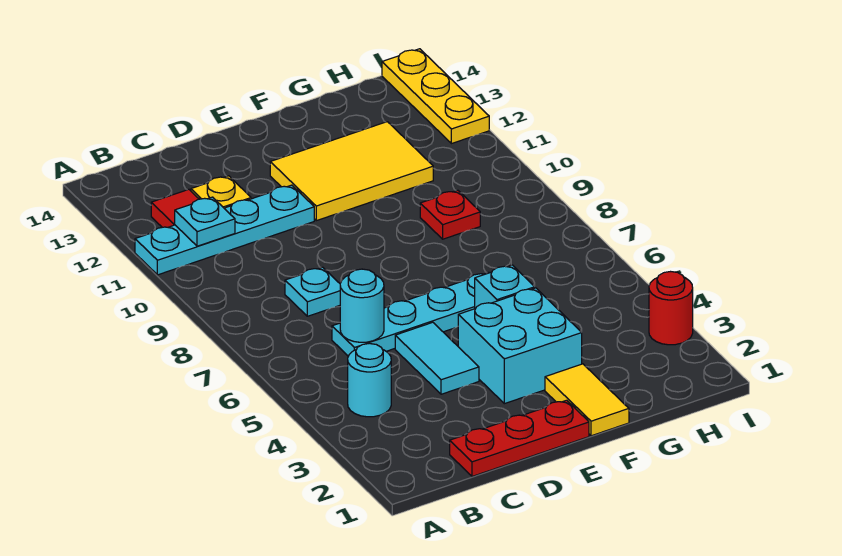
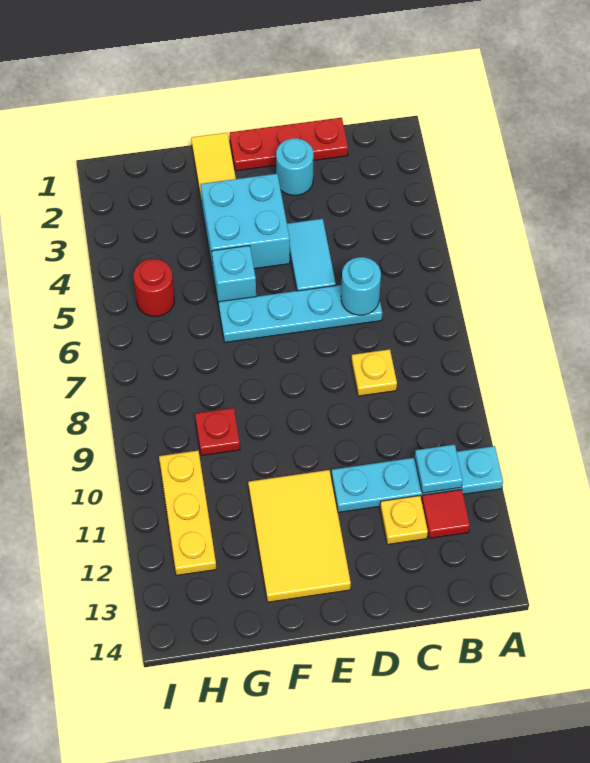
cyan round brick B4 level 1 -> cyan round brick D2 level 1
cyan plate C8 level 1 -> yellow plate C8 level 1
yellow tile E11:G12 level 1 -> yellow tile E11:F13 level 1
red round brick I3 level 1 -> red round brick H5 level 1
yellow plate I12:I14 level 1 -> yellow plate H10:H12 level 1

